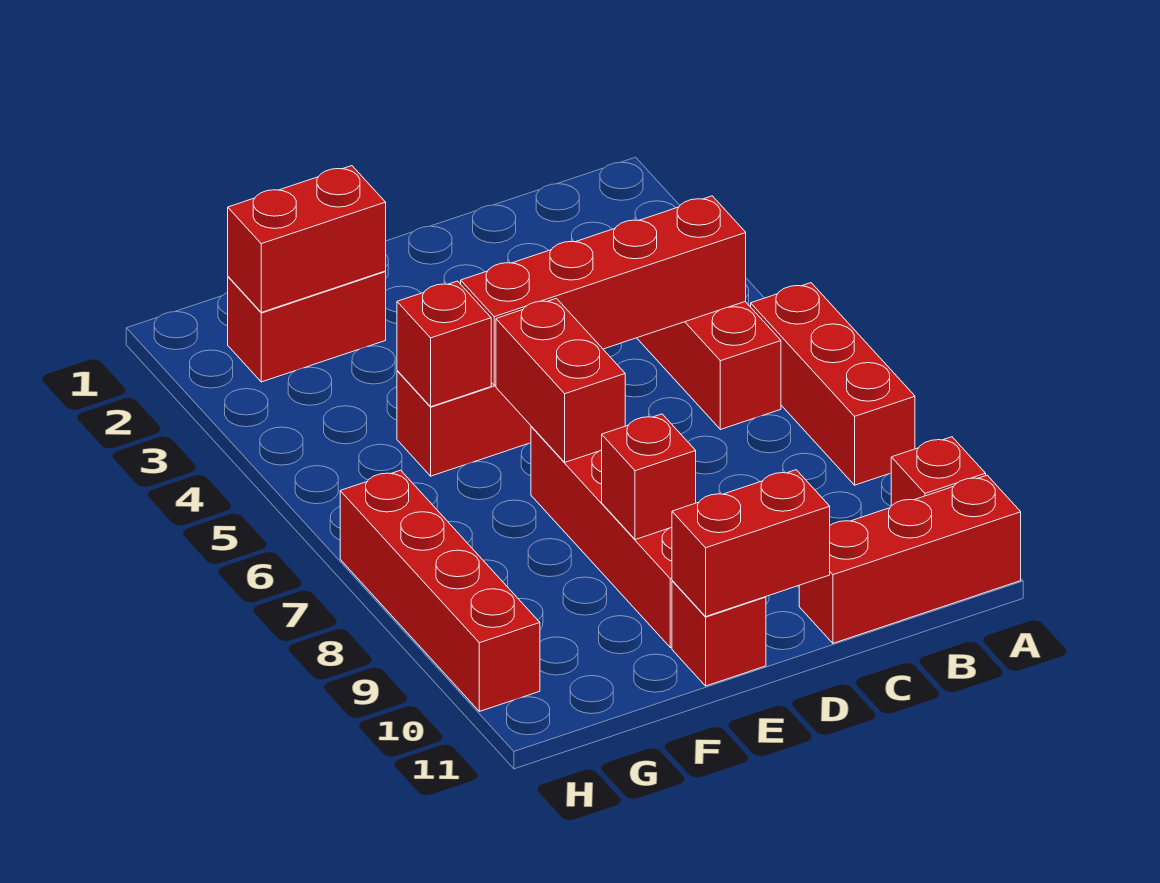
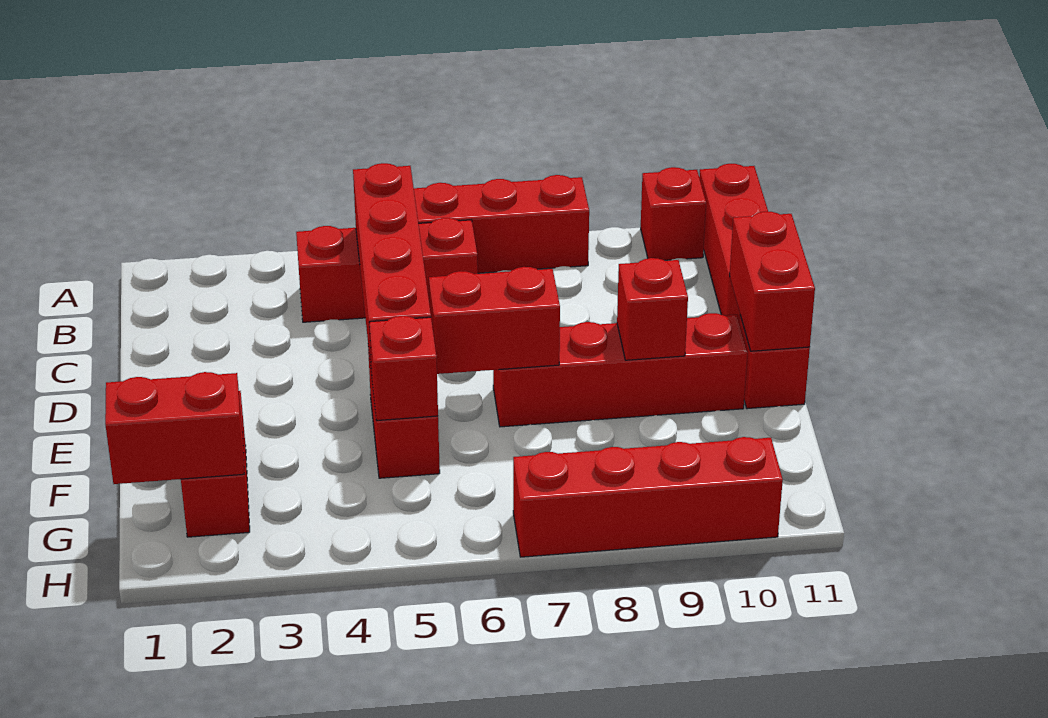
red brick F2:G2 level 2 -> red brick G1:G2 level 2

